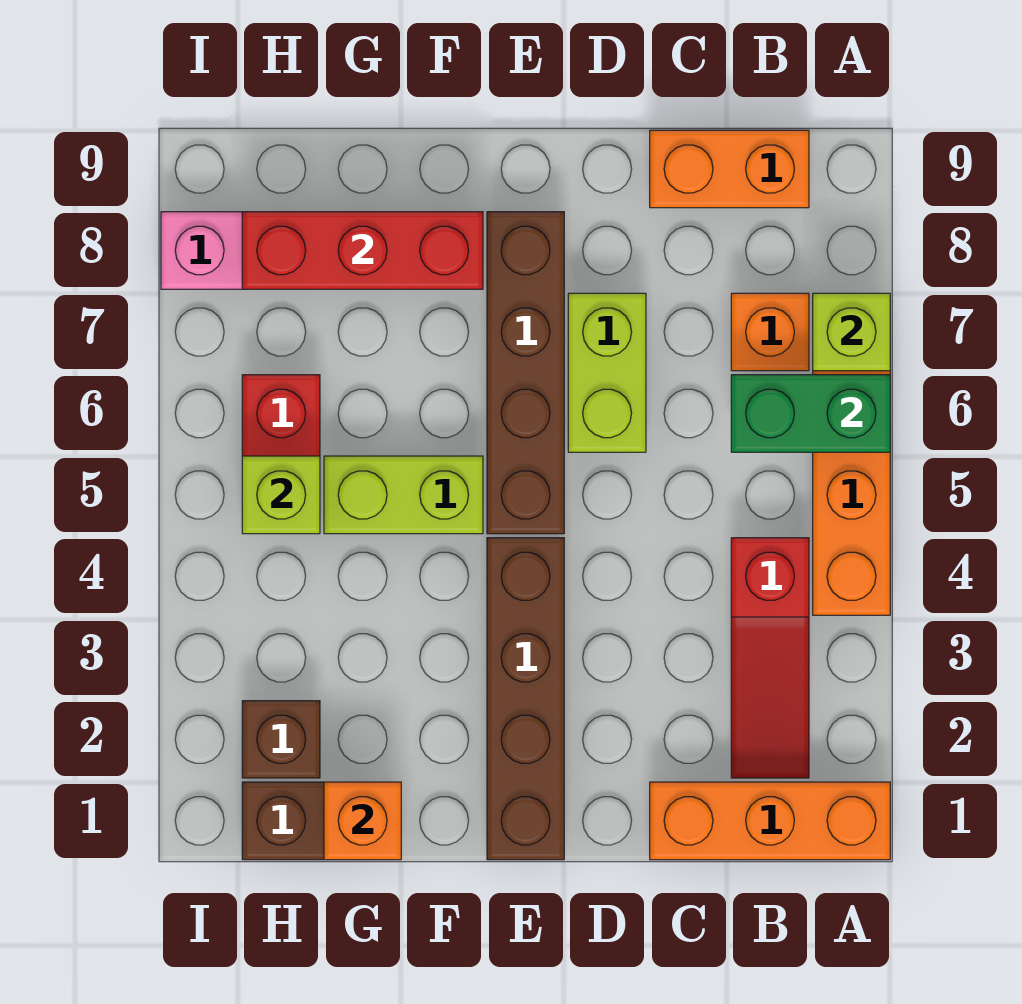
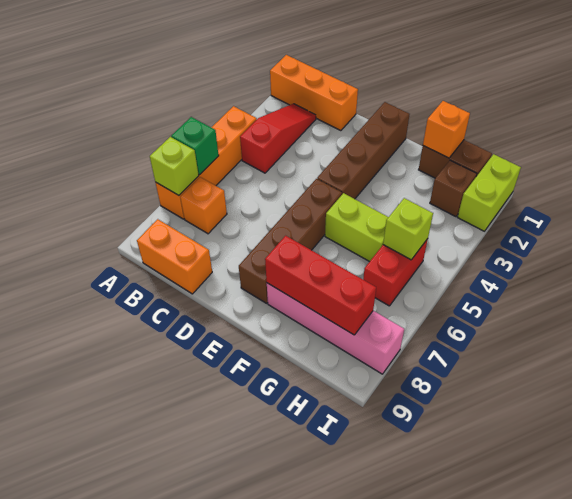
green brick A6:B6 level 2 -> green brick A6 level 2
lime brick D6:D7 level 1 -> lime brick I1:I2 level 1

